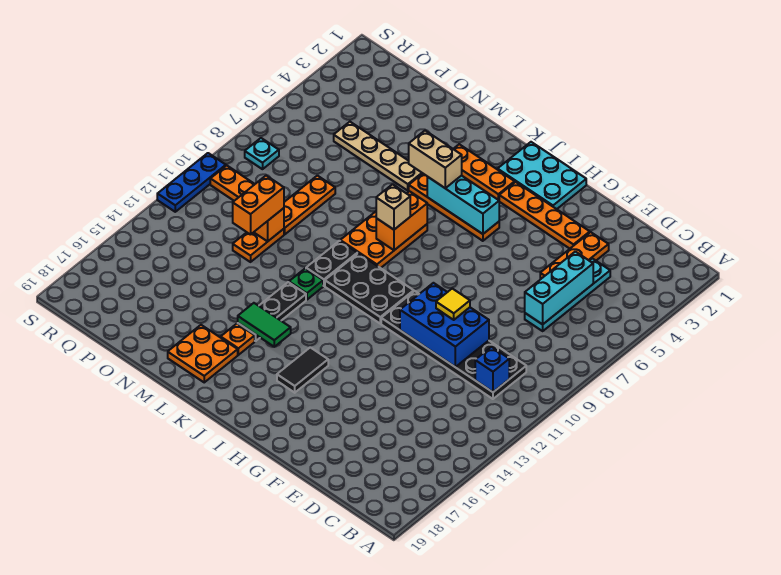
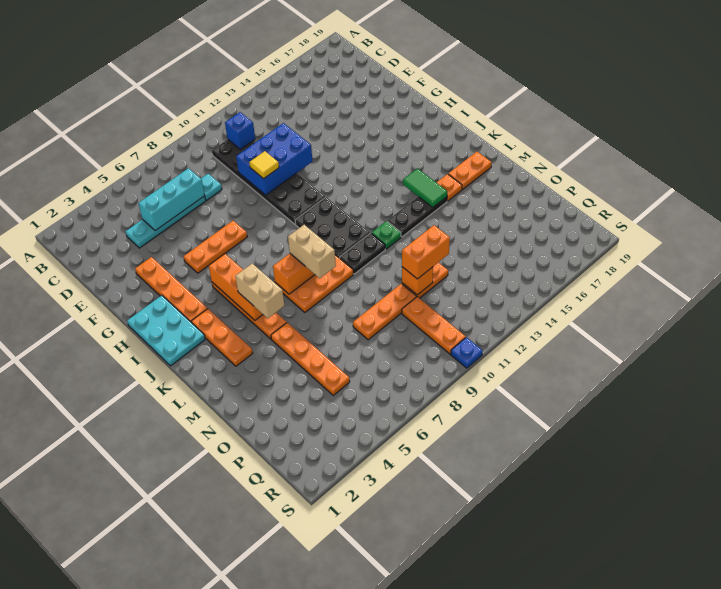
orange plate E3:E5 level 1 -> orange plate G5:G7 level 1
blue brick E10:G11 level 2 -> blue brick E10:F12 level 2
cyan brick I5:K5 level 2 -> orange brick I5:K5 level 2
black tile I15:I16 level 1 -> none
tan brick K8 level 3 -> tan brick K8:L8 level 3
orange plate L17:M18 level 1 -> orange plate L17:L18 level 1
tan plate M5:P5 level 1 -> orange plate M5:P5 level 1
cyan plate R8 level 1 -> cyan plate D8 level 1
blue plate S10:S12 level 1 -> blue plate S10 level 1

